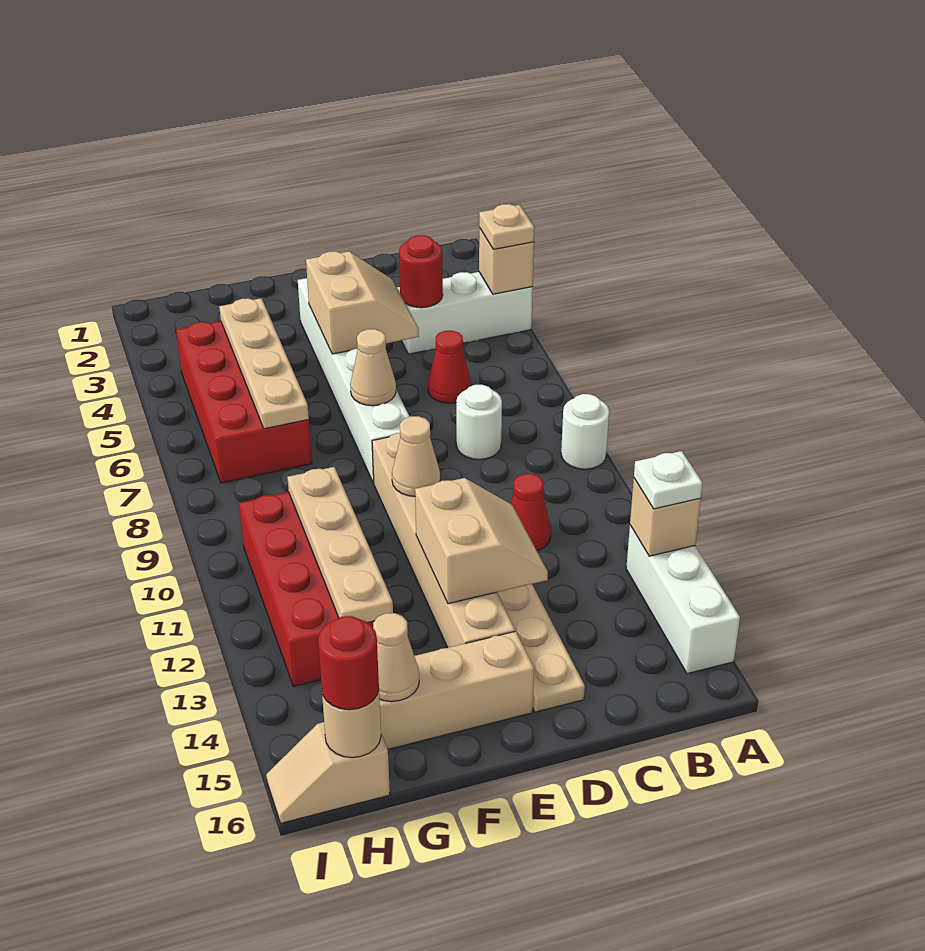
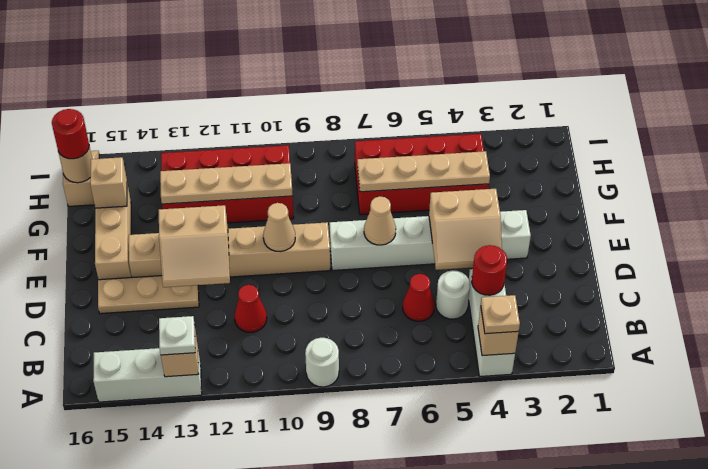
white round brick C8 level 1 -> white round brick C5 level 1
tan cone G15 level 2 -> tan brick G15 level 2

